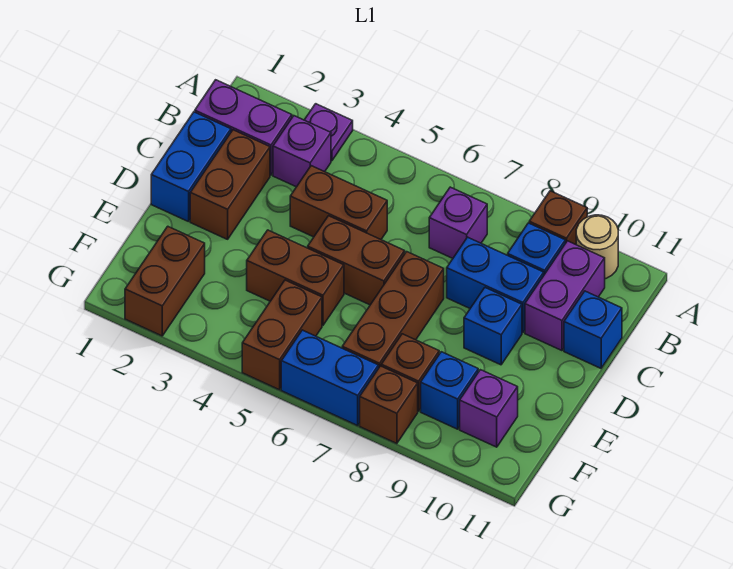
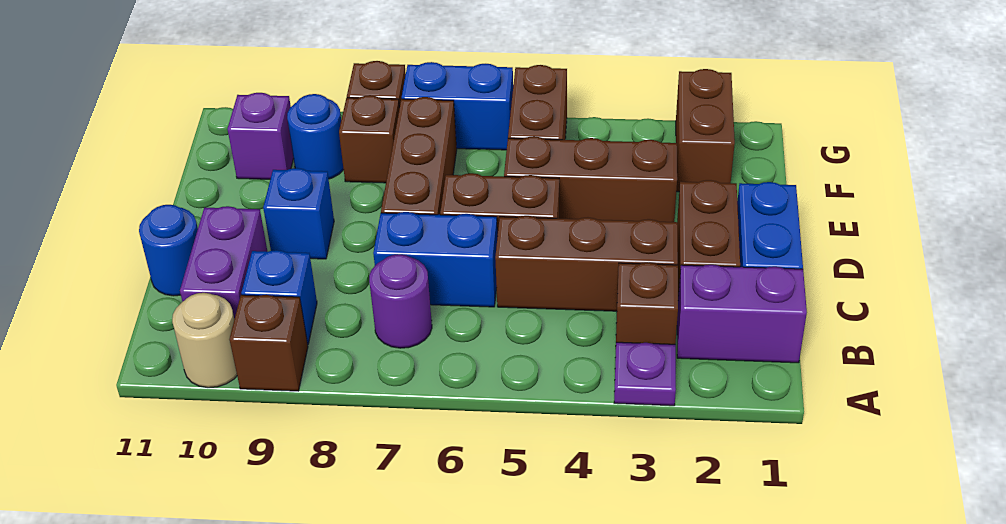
purple brick B3 level 1 -> brown brick B3 level 1
purple brick B7 level 1 -> purple round brick B7 level 1
brown brick C4:C5 level 1 -> brown brick C3:C5 level 1
blue brick C8:C9 level 1 -> blue brick C6:C7 level 1
blue brick C11 level 1 -> blue round brick C11 level 1
brown brick E4:E5 level 1 -> brown brick E3:E5 level 1
blue brick F9 level 1 -> blue round brick F9 level 1

